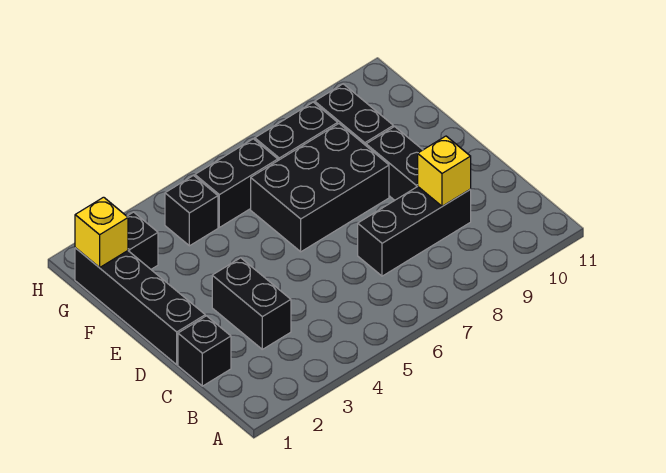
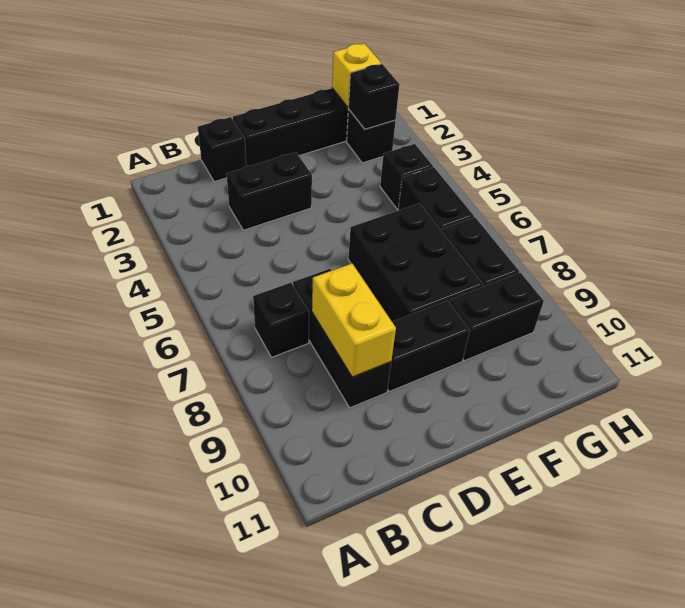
none -> black brick B7 level 1
yellow brick C9 level 2 -> yellow brick C8:C9 level 2
none -> black brick G2 level 2

